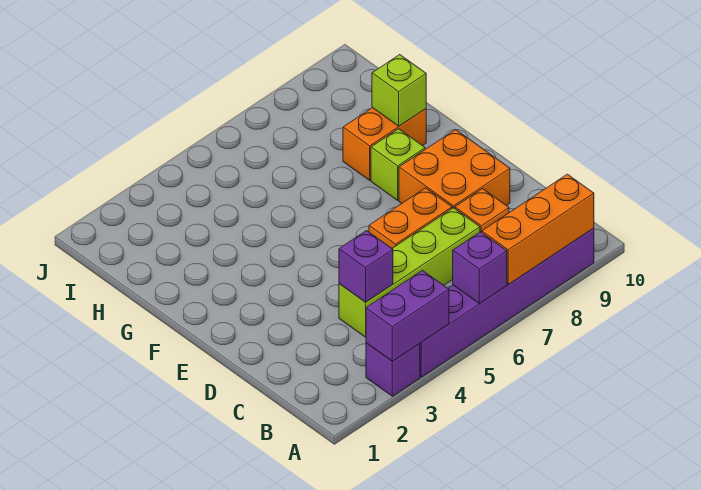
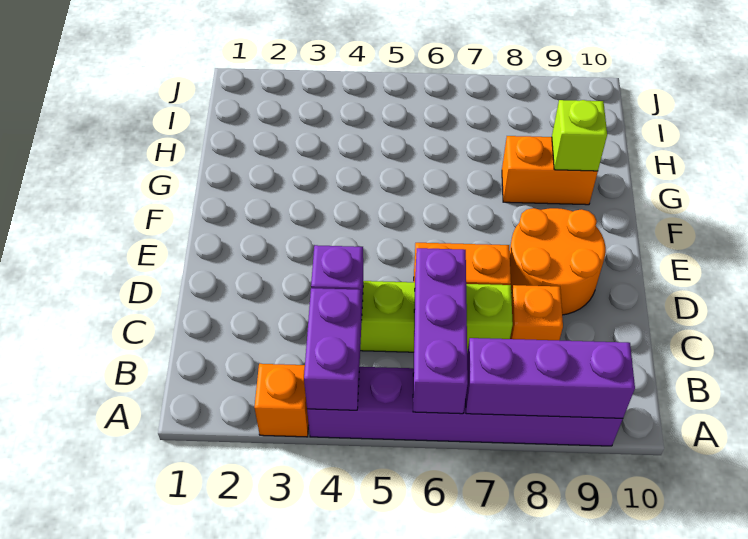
purple brick A3 level 1 -> orange brick A3 level 1
purple brick A3:A4 level 2 -> purple brick A4:B4 level 2
purple brick A6 level 2 -> purple brick A6:C6 level 2
orange brick A7:A9 level 2 -> purple brick A7:A9 level 2
orange brick D8:E9 level 1 -> orange round brick D8:E9 level 1
lime brick F8 level 1 -> none

